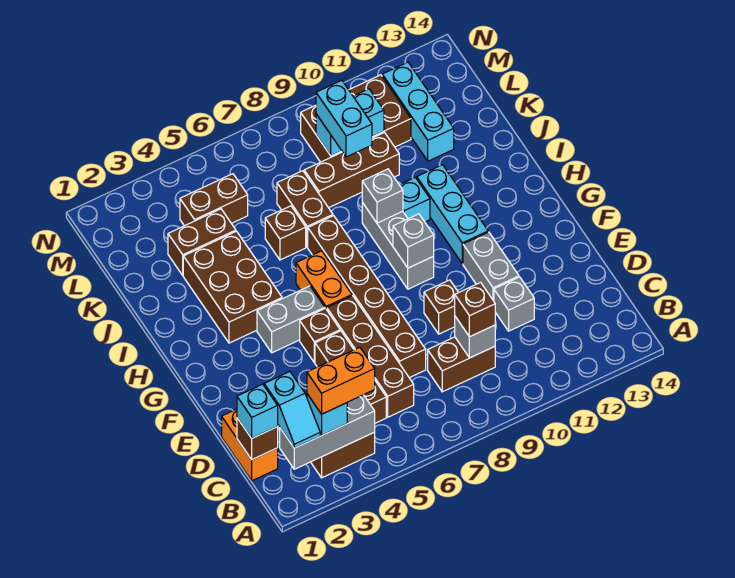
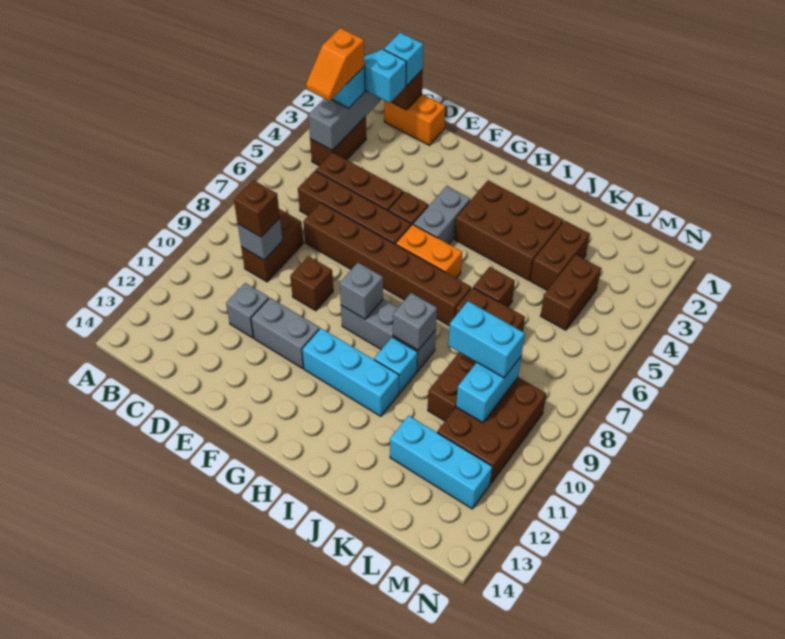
orange brick B3:B4 level 4 -> orange slope B3:B4 level 4 top 3

